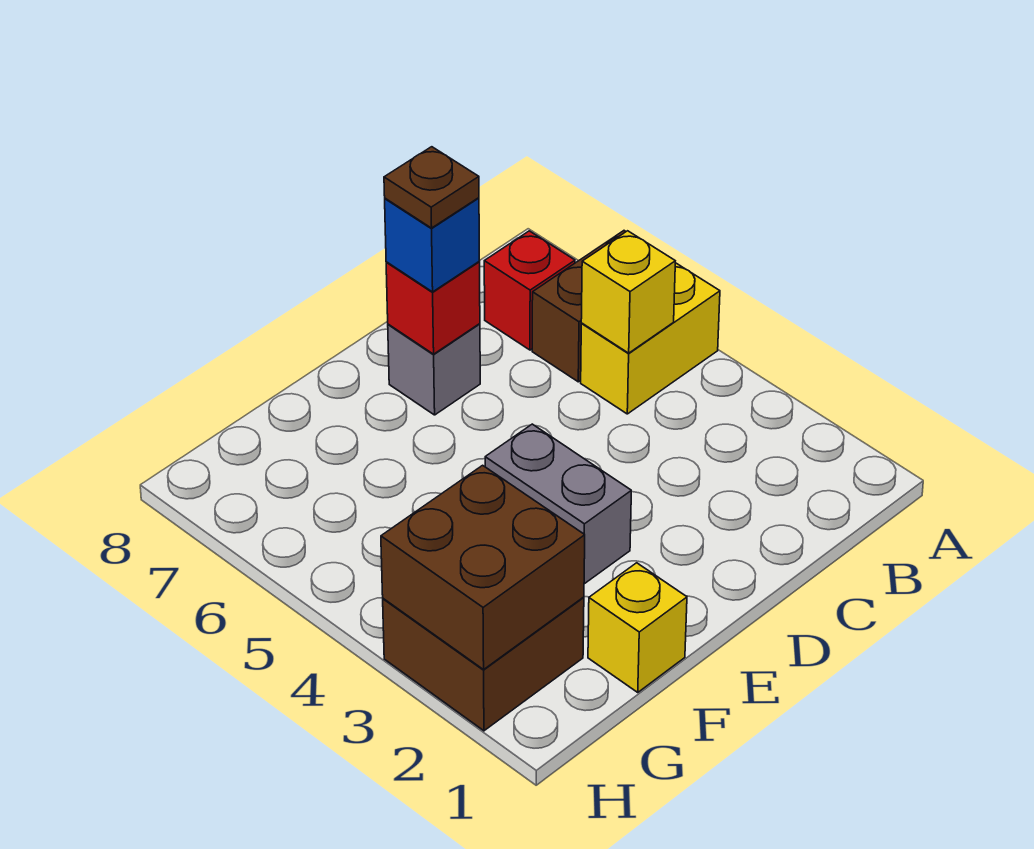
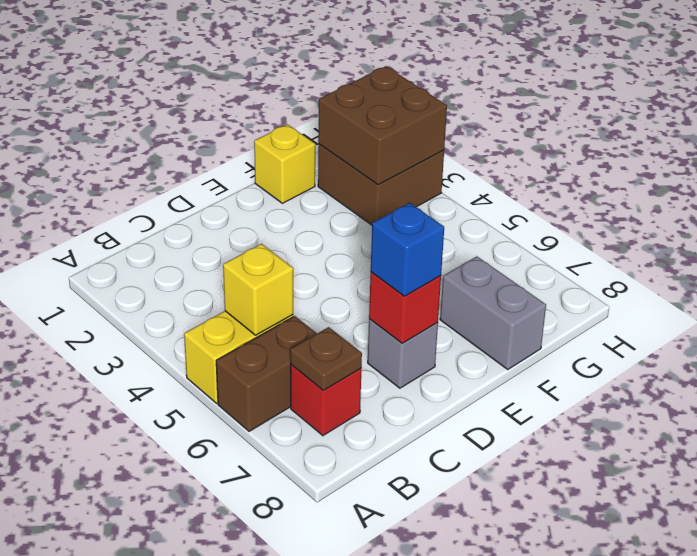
brown plate D7 level 4 -> brown plate B7 level 2
grey brick E3:E4 level 1 -> grey brick F7:F8 level 1

